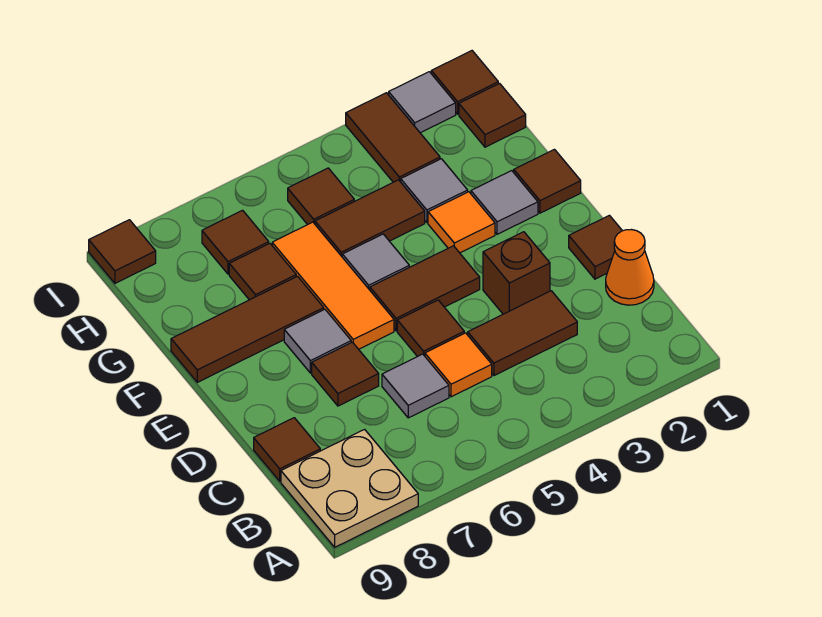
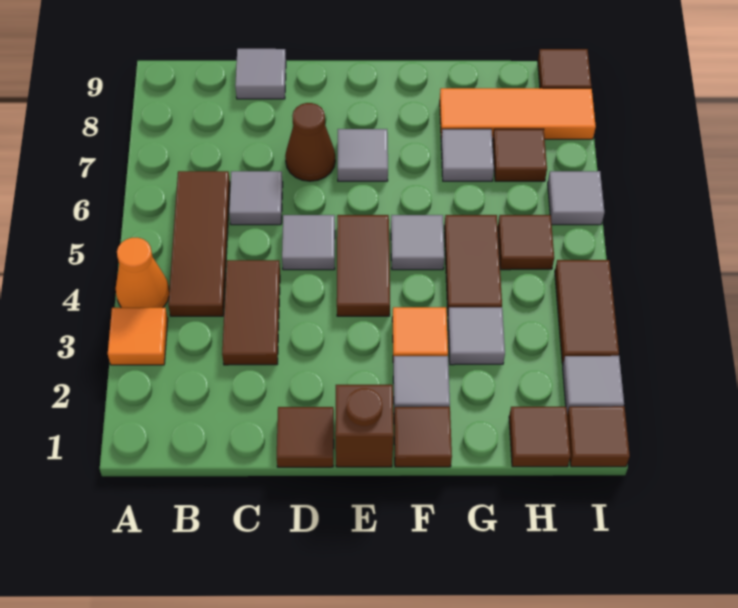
tan plate A8:B9 level 1 -> none
orange cone C1 level 1 -> orange cone A4 level 1
orange tile C5 level 1 -> orange tile A3 level 1
brown tile C9 level 1 -> grey tile C9 level 1
brown brick D3 level 1 -> brown brick E1 level 1
brown tile D5 level 1 -> grey tile D5 level 1
brown tile D7 level 1 -> brown cone D7 level 1
orange tile E6:G6 level 1 -> orange tile G8:I8 level 1
brown tile F7:F9 level 1 -> brown tile B4:B6 level 1
brown tile G7 level 1 -> grey tile G7 level 1
brown tile H3:I3 level 1 -> brown tile I3:I4 level 1
none -> grey tile I6 level 1

